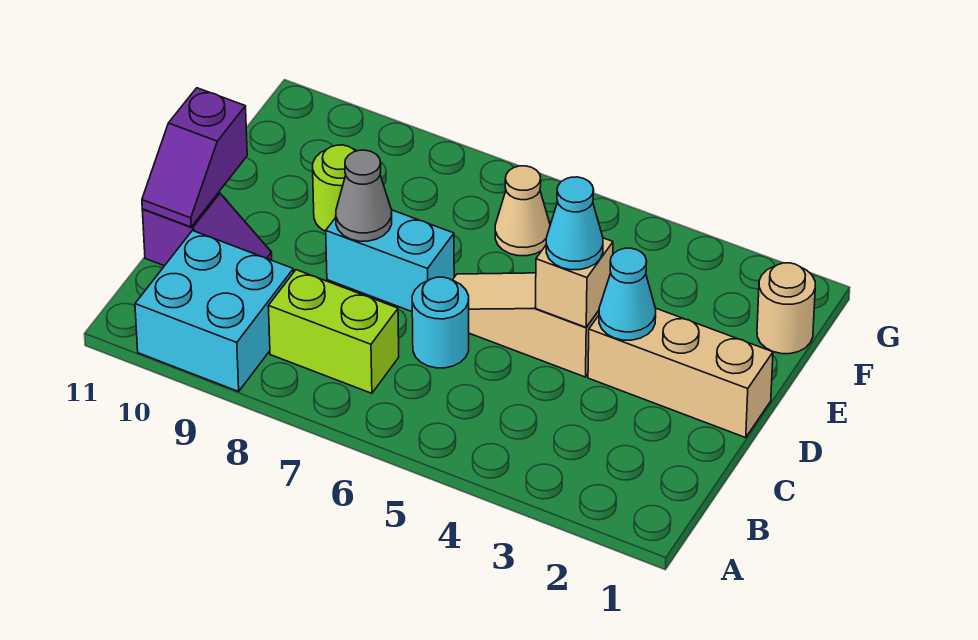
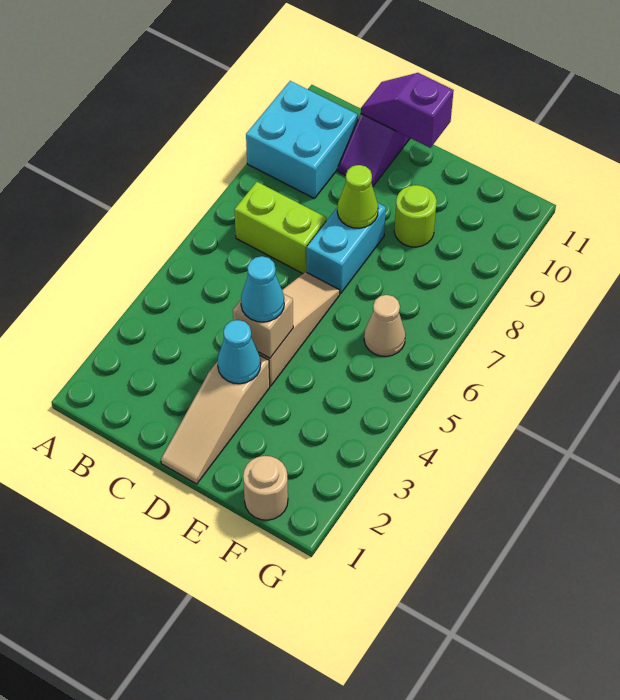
lime brick B7:B8 level 1 -> lime brick B7:C7 level 1
cyan round brick C6 level 1 -> none
tan brick D1:D3 level 1 -> tan slope D1:D3 level 1 top 3
grey cone D8 level 2 -> lime cone D8 level 2

